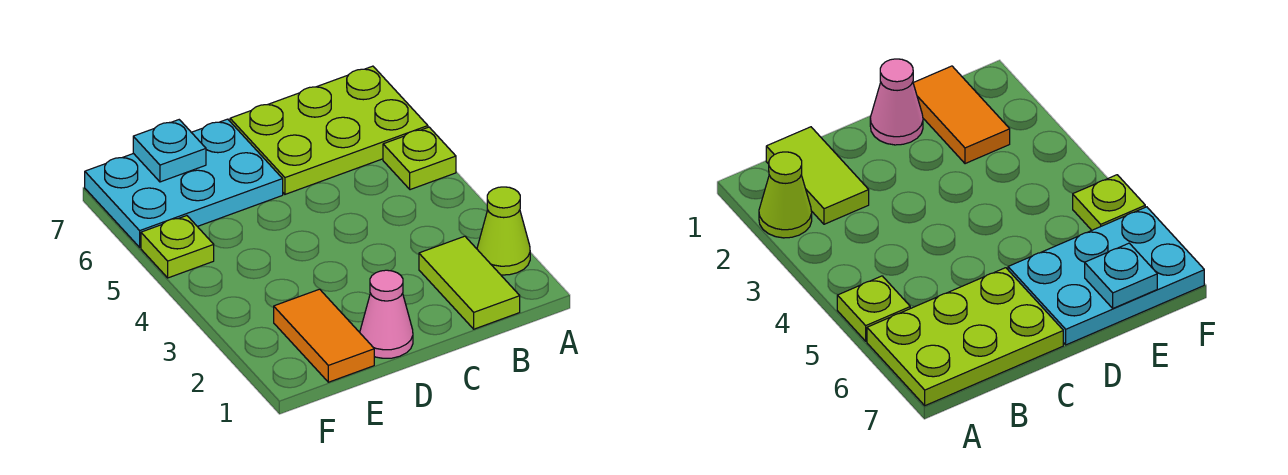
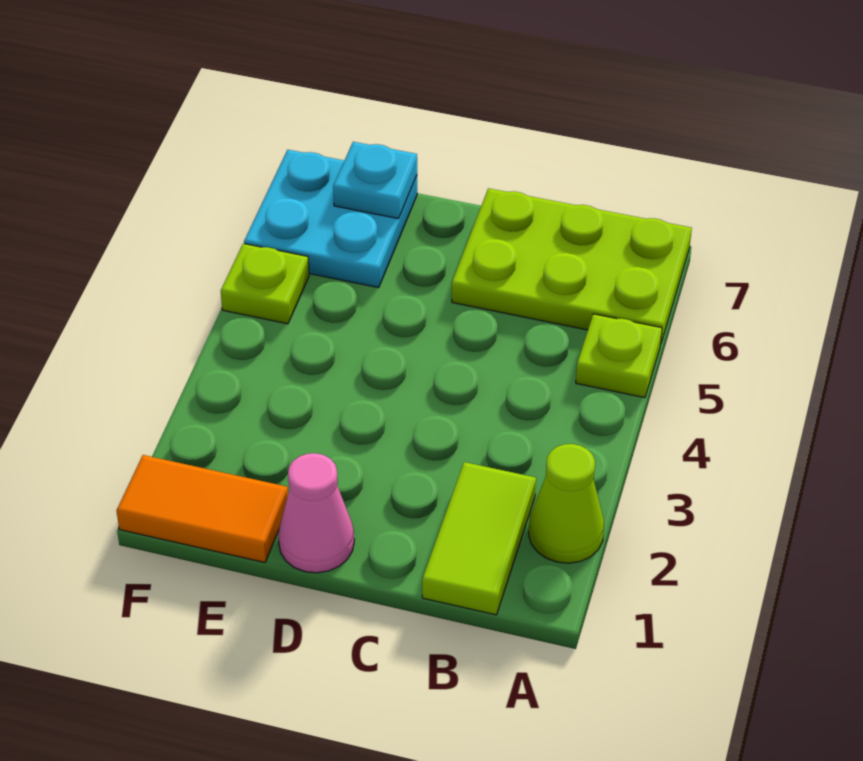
cyan plate D6:F7 level 1 -> cyan plate E6:F7 level 1
orange tile E1:E2 level 1 -> orange tile E1:F1 level 1

